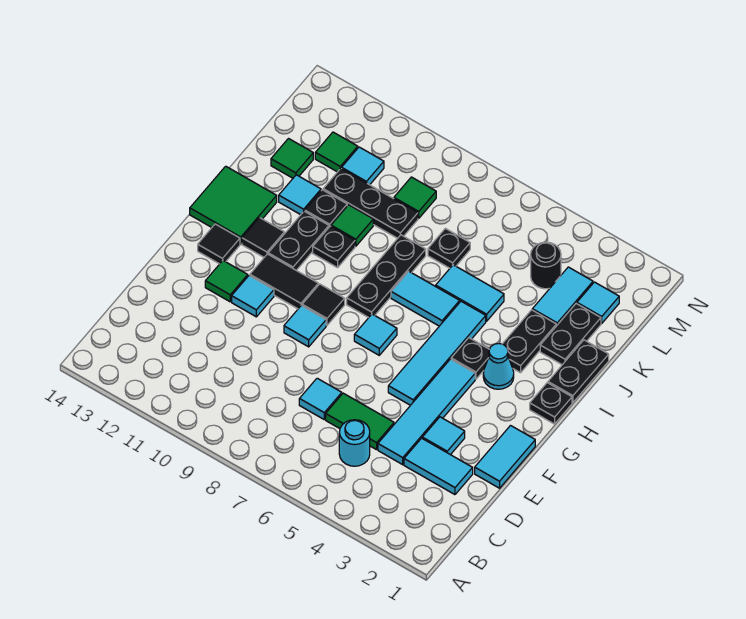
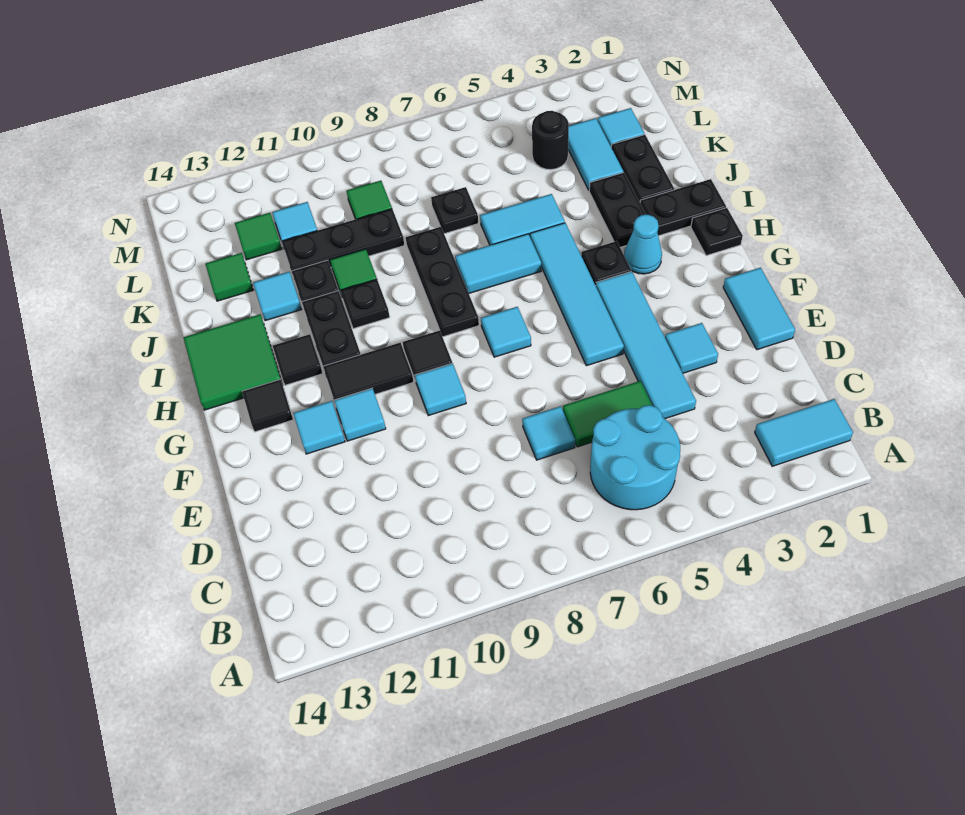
cyan round brick C5 level 1 -> cyan round brick B5:C6 level 1
cyan tile D2:D3 level 1 -> cyan tile B1:B2 level 1
green tile F12 level 1 -> cyan tile F12 level 1
black plate I1:J1 level 1 -> black plate I1:I2 level 1

